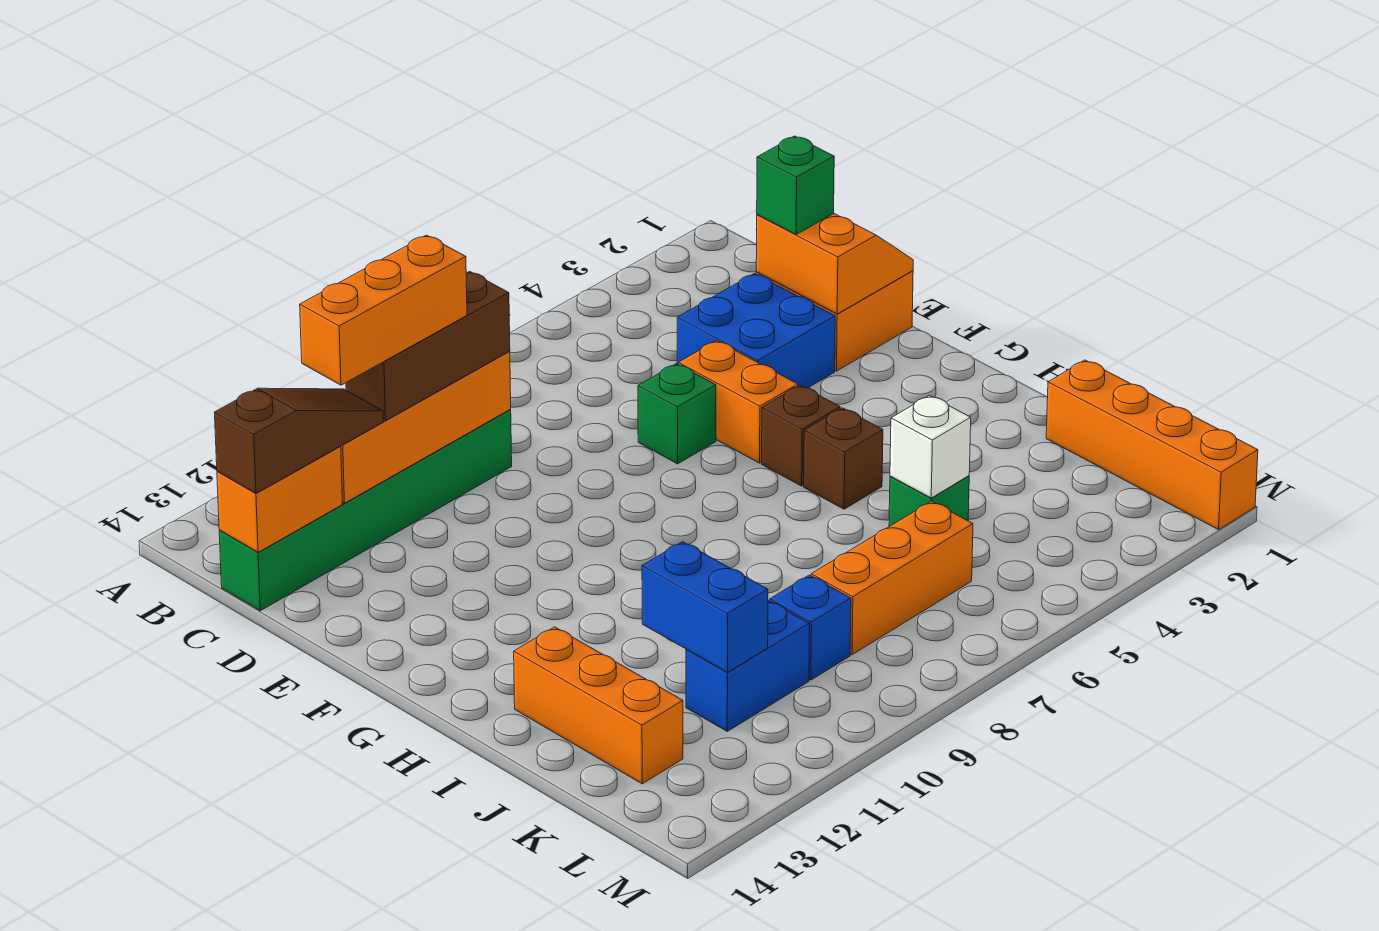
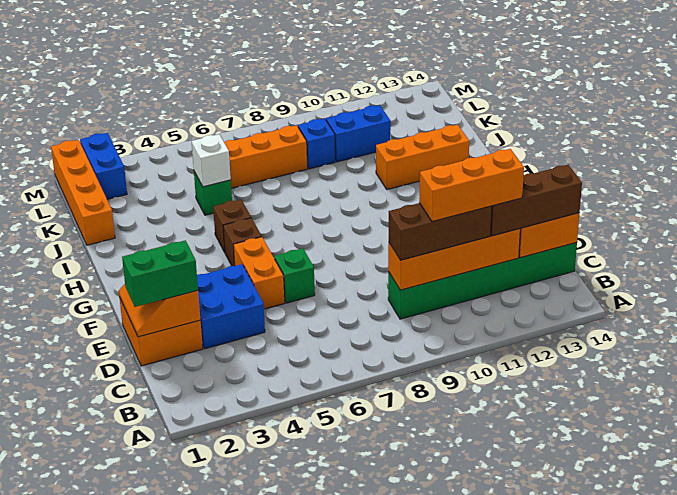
brown slope C12:C14 level 3 top 14 -> brown brick C12:C14 level 3
green brick D2 level 3 -> green brick D1:D2 level 3
orange brick I13:K13 level 1 -> orange brick I11:I13 level 1
blue brick J11:K11 level 2 -> blue brick L2:M2 level 1

